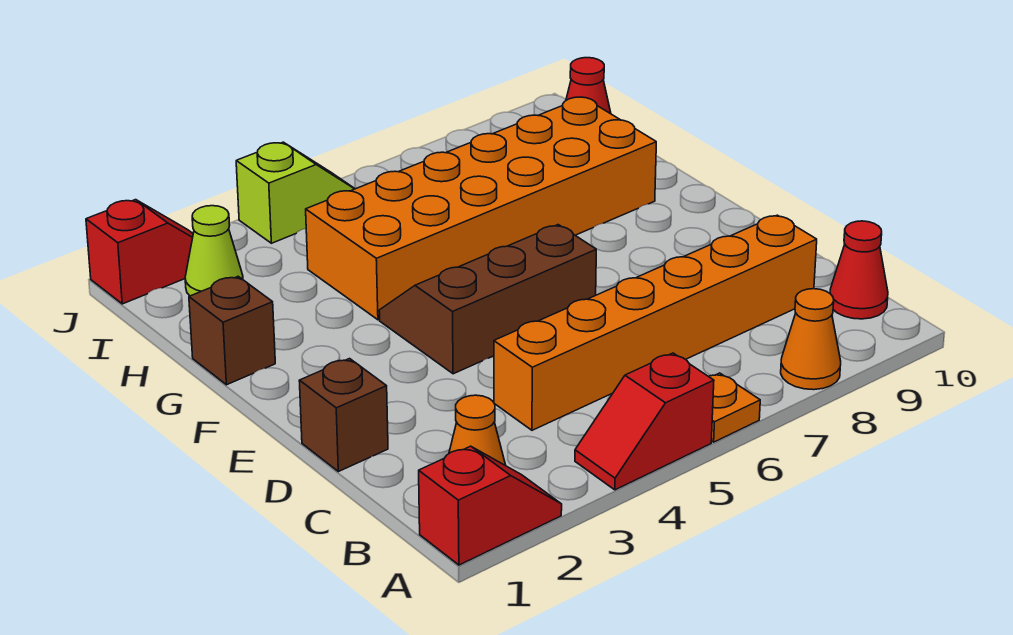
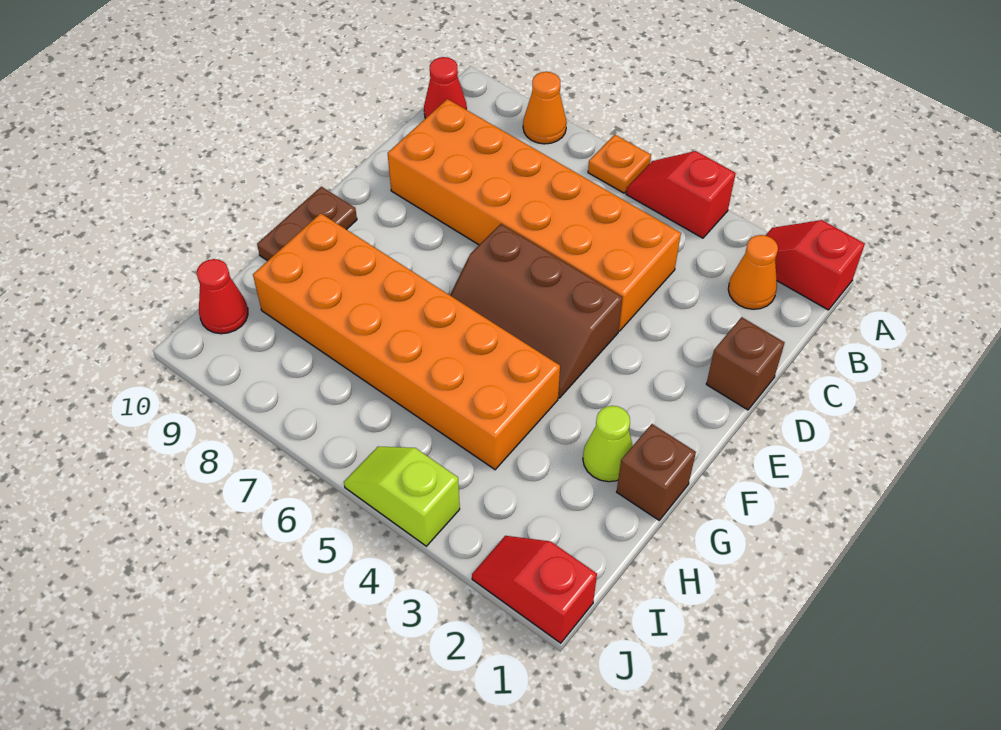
red slope A4:A5 level 1 top 5 -> red slope A4:A5 level 1 top 4
orange brick C4:C9 level 1 -> orange brick C4:D9 level 1
none -> brown plate F10:G10 level 1
lime cone I2 level 1 -> lime cone G2 level 1

